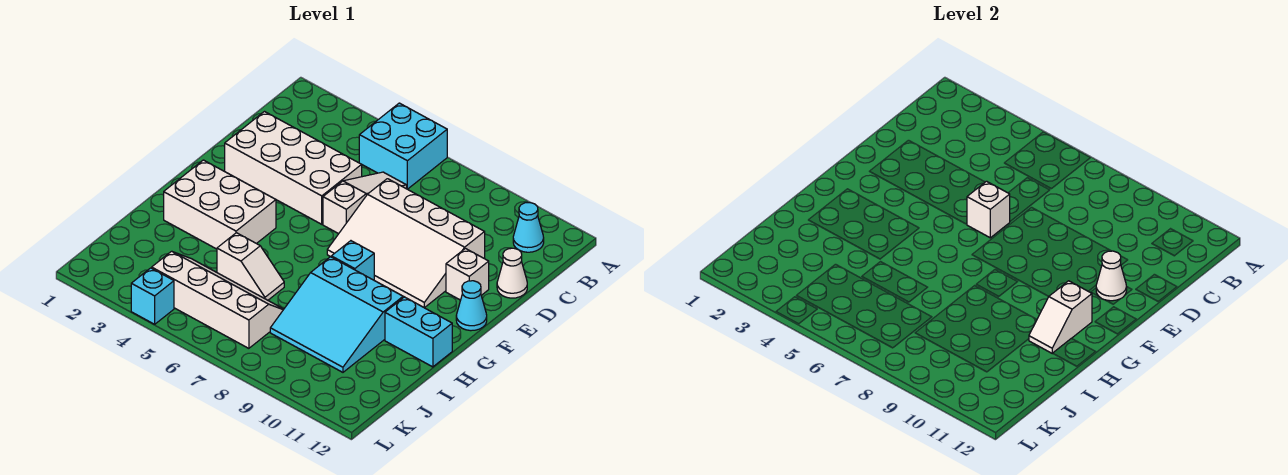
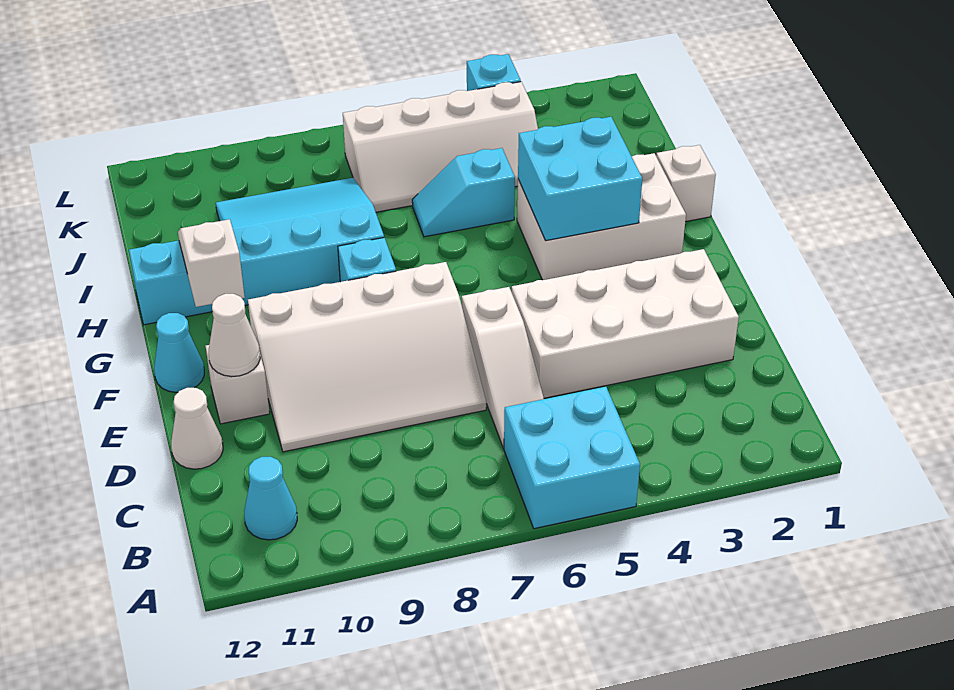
white slope D7:F10 level 1 top D -> white slope D7:F10 level 1 top F
white brick E6 level 2 -> white brick H1 level 1
none -> cyan brick G3:H4 level 2
white slope I5:I6 level 1 top 5 -> cyan slope I5:I6 level 1 top 5

